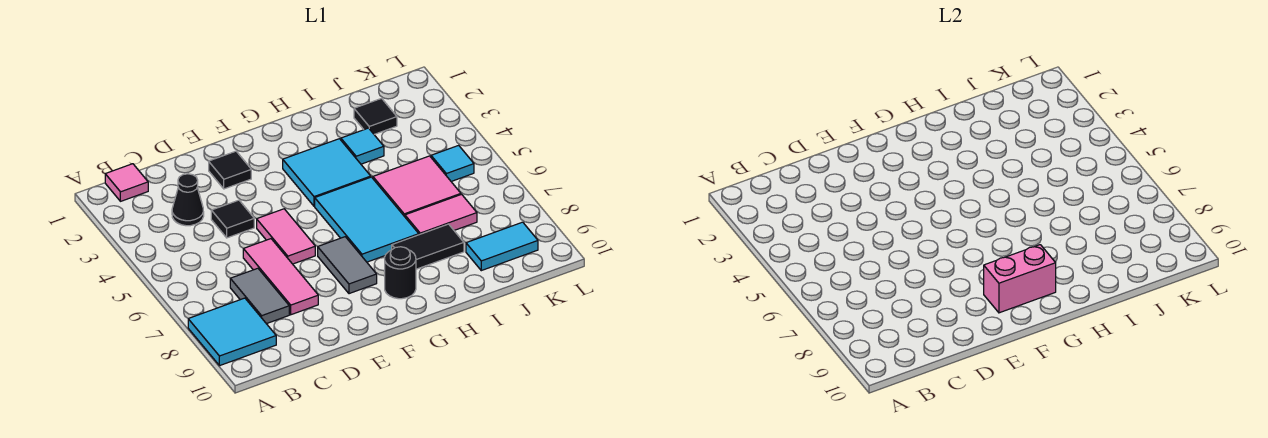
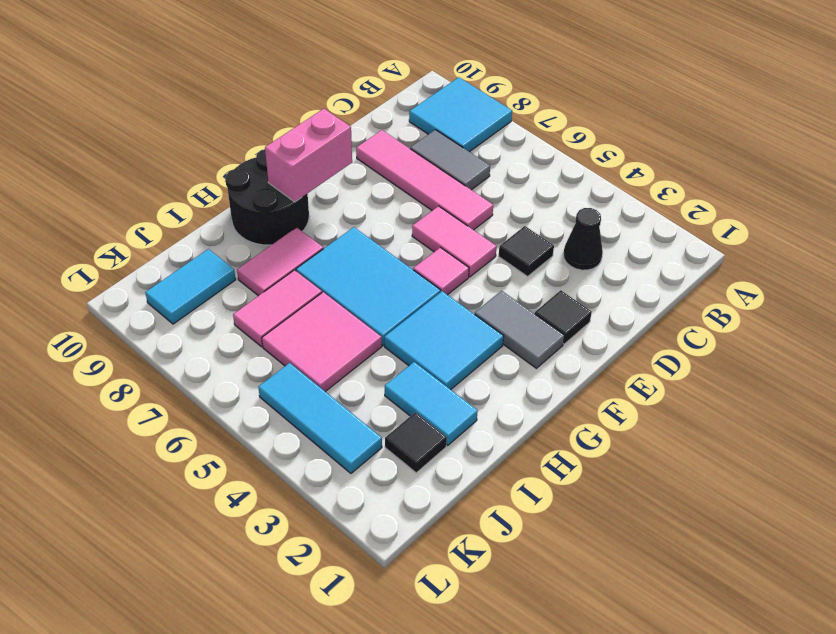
pink tile B1 level 1 -> pink tile F5 level 1
pink tile D6:D8 level 1 -> pink tile D6:D9 level 1
grey tile F7:F8 level 1 -> grey tile F2:F3 level 1
black round brick G9 level 1 -> black round brick G9:H10 level 1
black tile H8:I8 level 1 -> pink tile H8:I8 level 1
cyan tile I3 level 1 -> cyan tile I2:I3 level 1
cyan tile K5 level 1 -> cyan tile K3:K5 level 1

